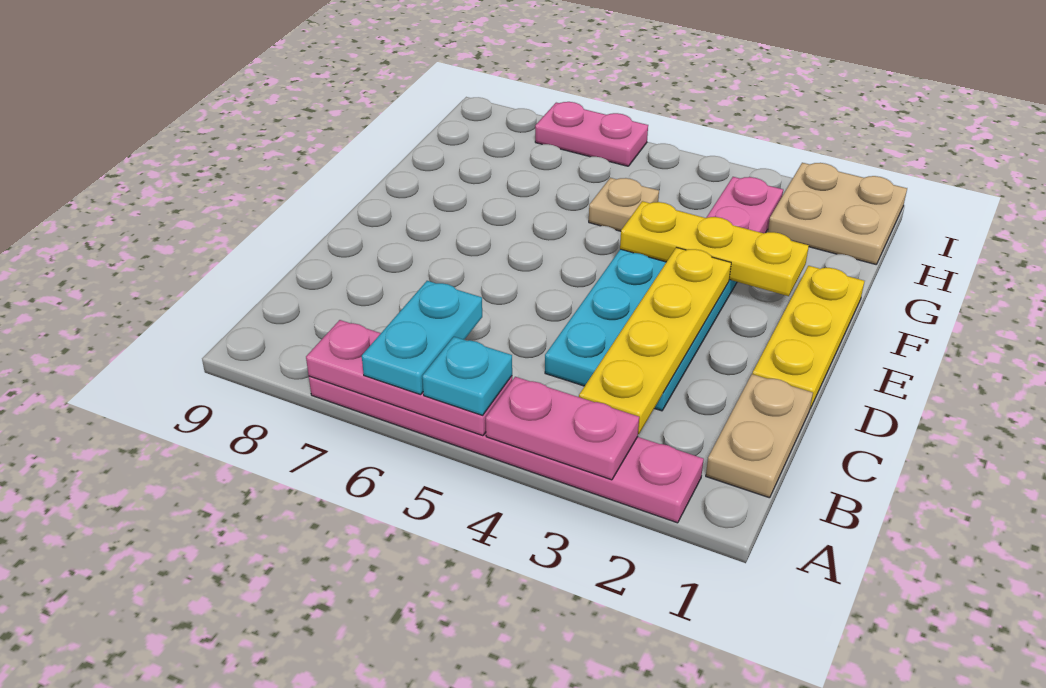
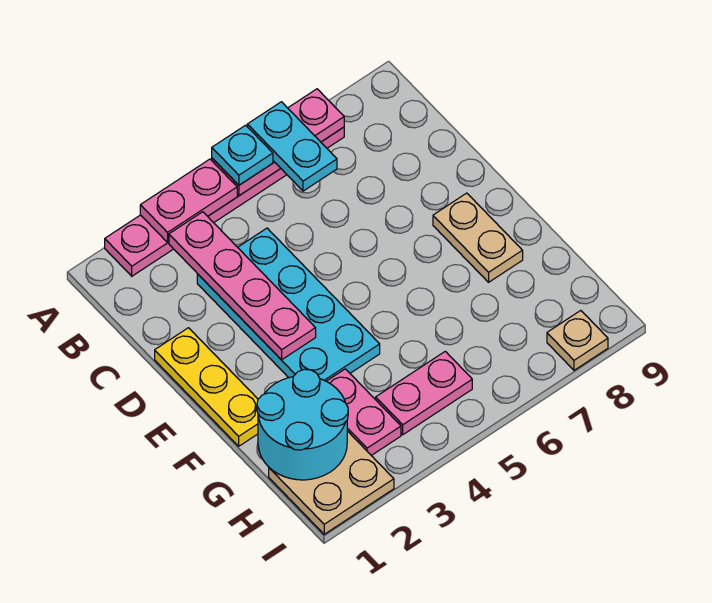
tan plate B1:C1 level 1 -> tan plate E8:F8 level 1
yellow plate B3:E3 level 2 -> pink plate B3:E3 level 2
yellow plate F2:F4 level 2 -> none
none -> cyan round brick G1:H2 level 2
tan plate G5 level 1 -> tan plate I8 level 1
pink plate I6:I7 level 1 -> pink plate H4:H5 level 1

